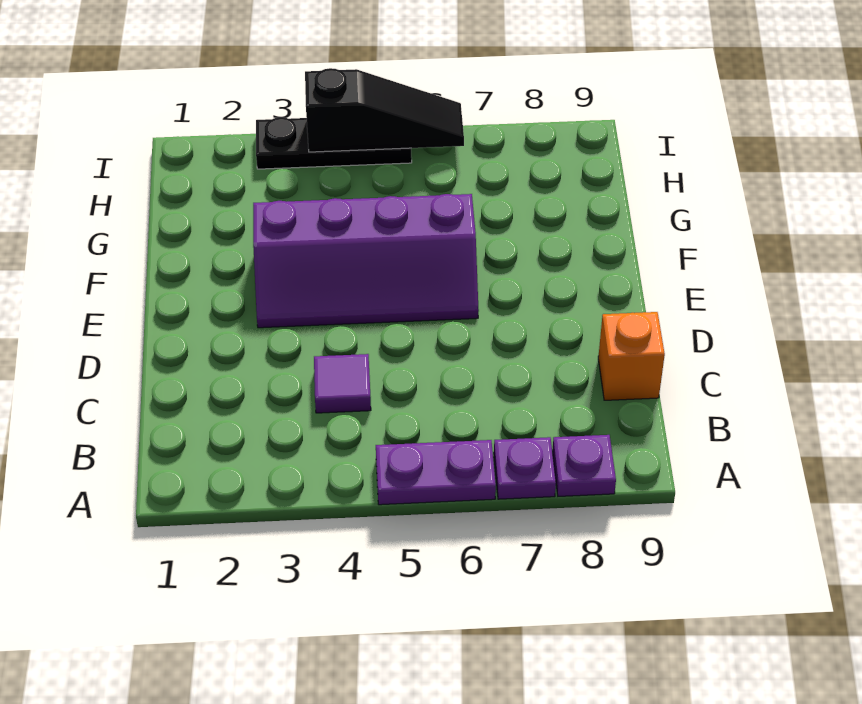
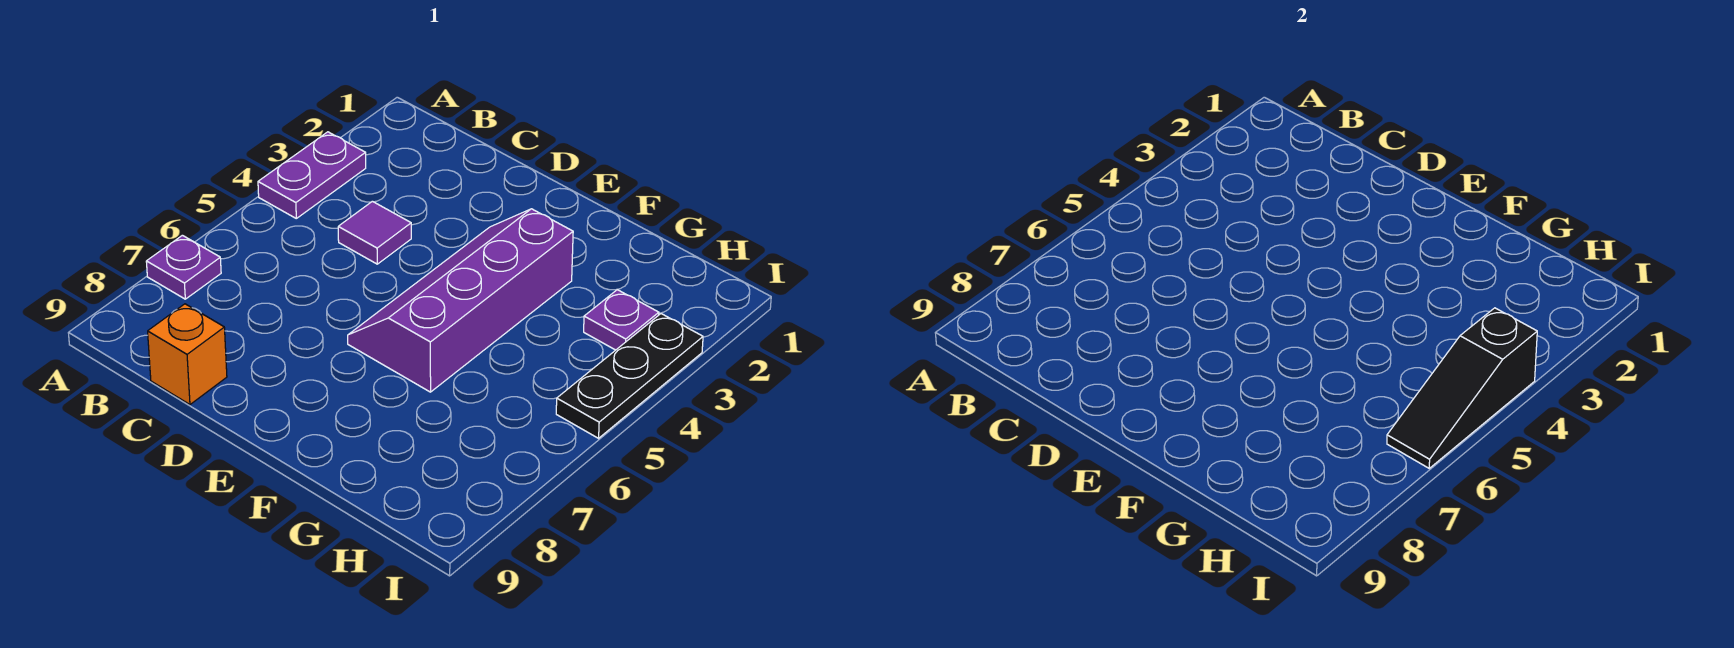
purple plate A5:A6 level 1 -> purple plate A3:A4 level 1
purple plate A8 level 1 -> purple plate H3 level 1

